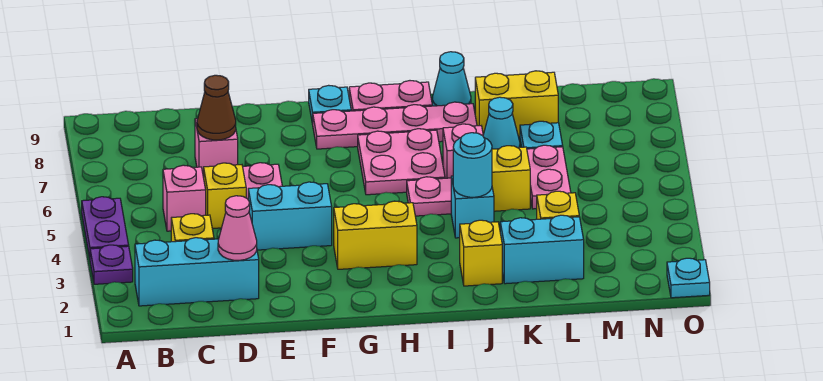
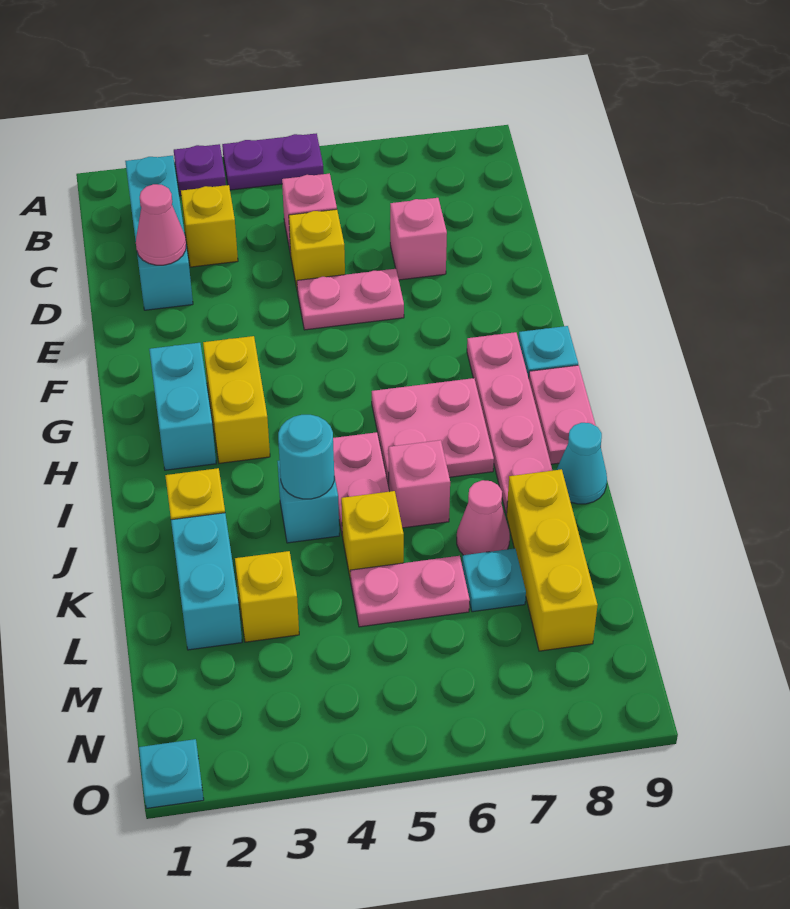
brown cone D7 level 2 -> none
cyan brick E4:F4 level 1 -> cyan brick G2:H2 level 1
cyan cone K7 level 1 -> pink cone K7 level 1
yellow brick K8:L8 level 1 -> yellow brick K8:M8 level 1

